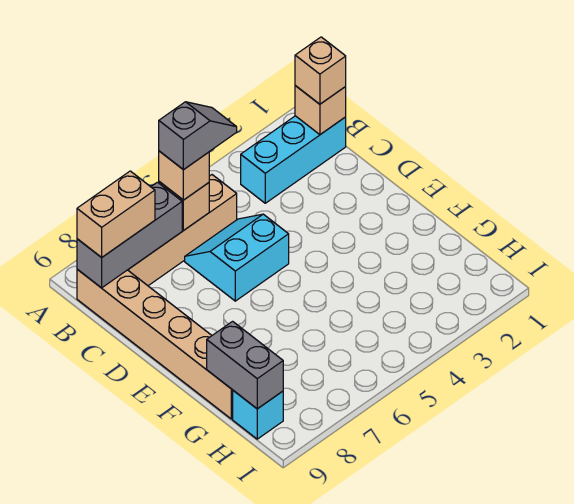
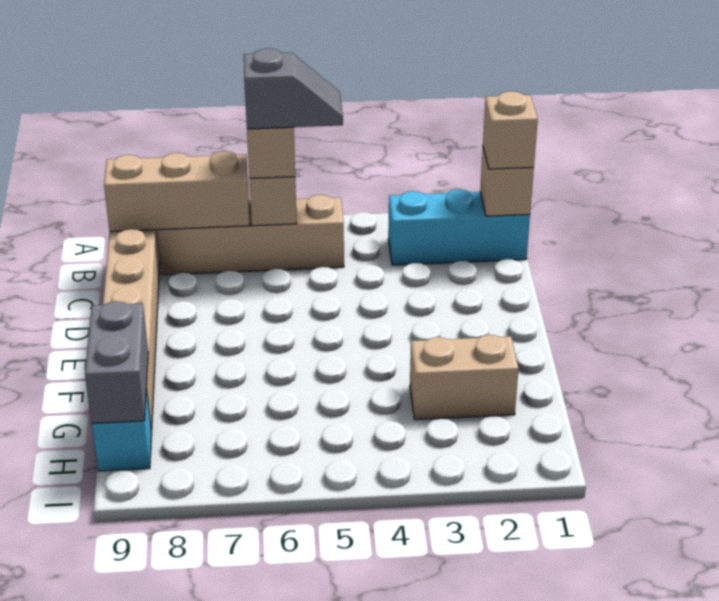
grey brick B7:B9 level 2 -> tan brick B7:B9 level 2
tan brick B8:B9 level 3 -> tan brick G2:G3 level 1
cyan slope C5:D6 level 1 top D -> none

